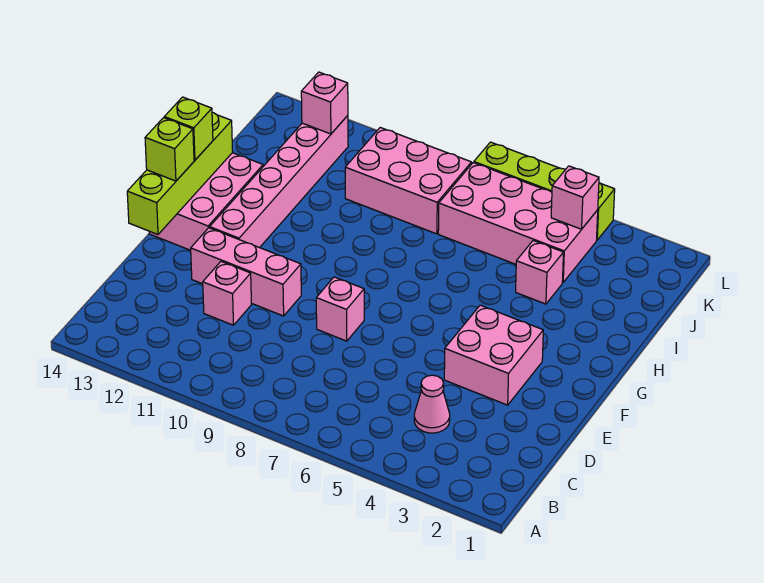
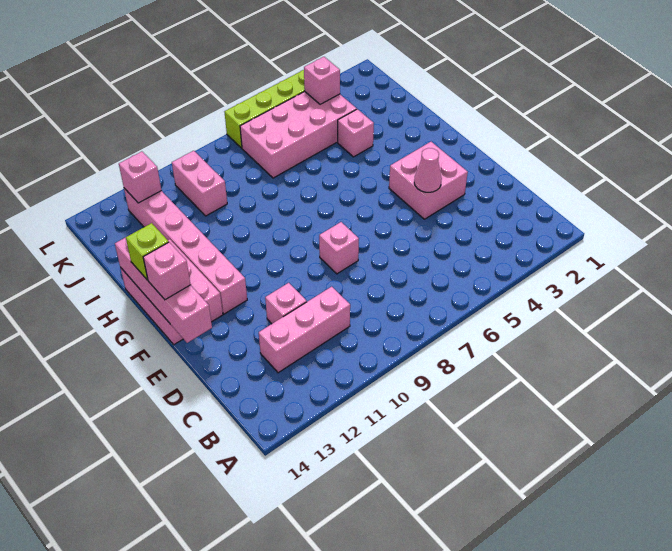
pink cone C4 level 1 -> pink cone E4 level 2
pink brick E10:E12 level 1 -> pink brick C10:C12 level 1
lime brick E14:H14 level 2 -> pink brick E14:H14 level 2
lime brick F14 level 3 -> pink brick F14 level 3
pink brick J8:K10 level 1 -> pink brick J10:K10 level 1

